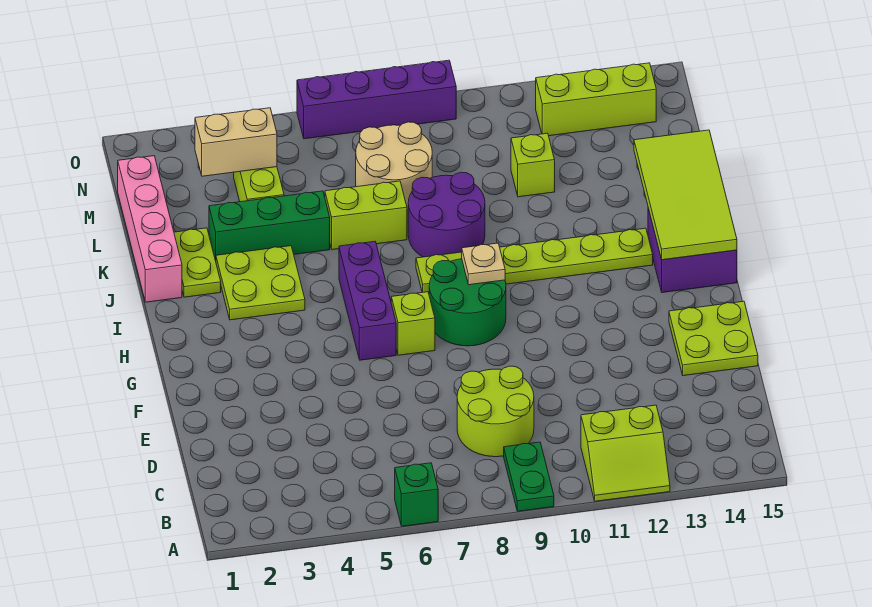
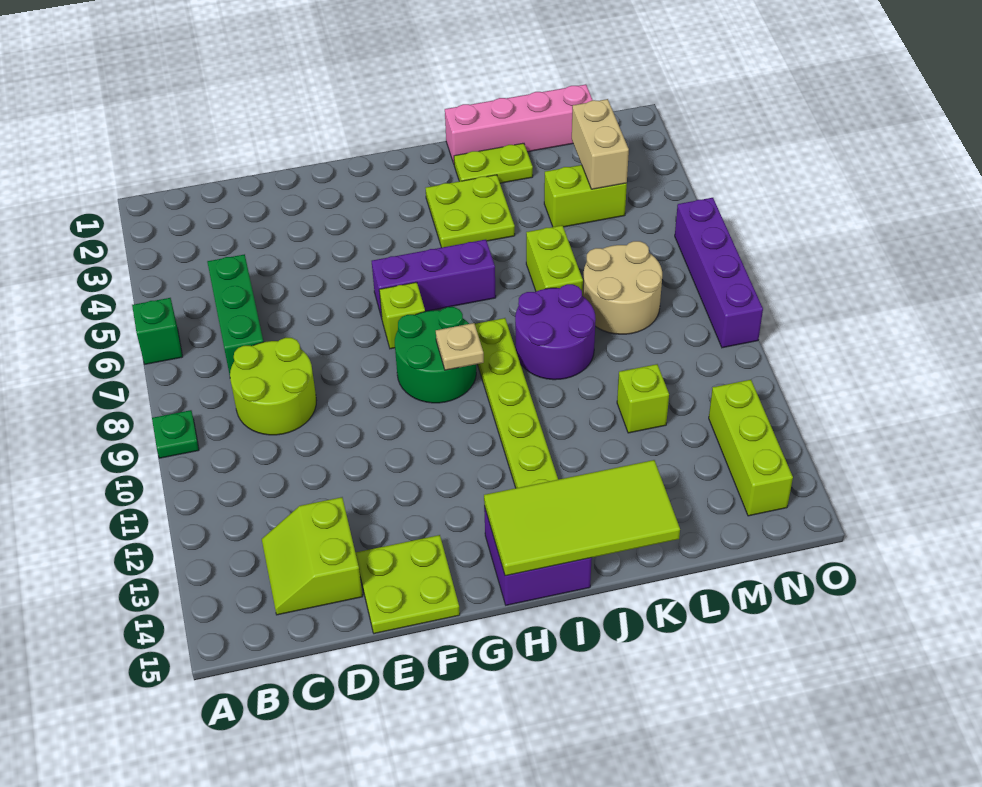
green plate A9:B9 level 1 -> green plate A9 level 1
lime slope A11:B12 level 1 top B -> lime slope C13:D14 level 1 top D
green brick K3:K5 level 1 -> green brick C5:C7 level 1

